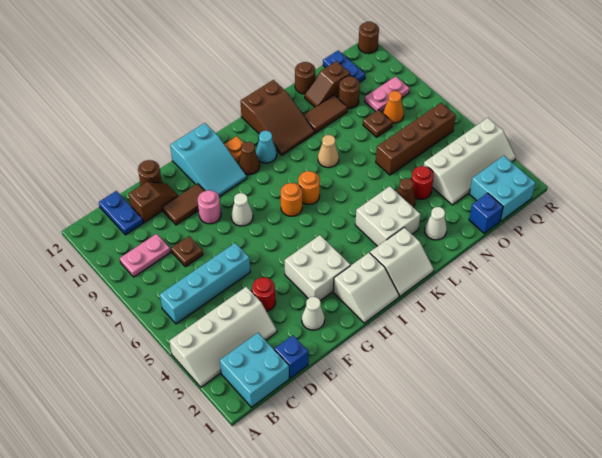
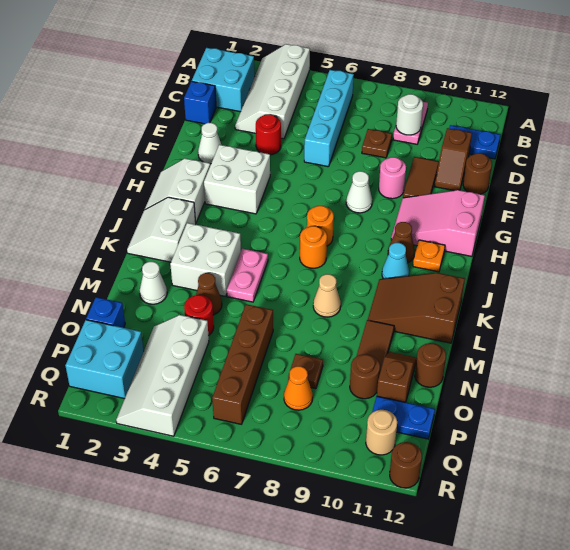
none -> white round brick C9 level 2
cyan slope G10:H12 level 1 top 12 -> pink slope G10:H12 level 1 top 12
pink plate P9:Q9 level 1 -> pink plate K5:L5 level 1
none -> tan round brick Q11 level 1

